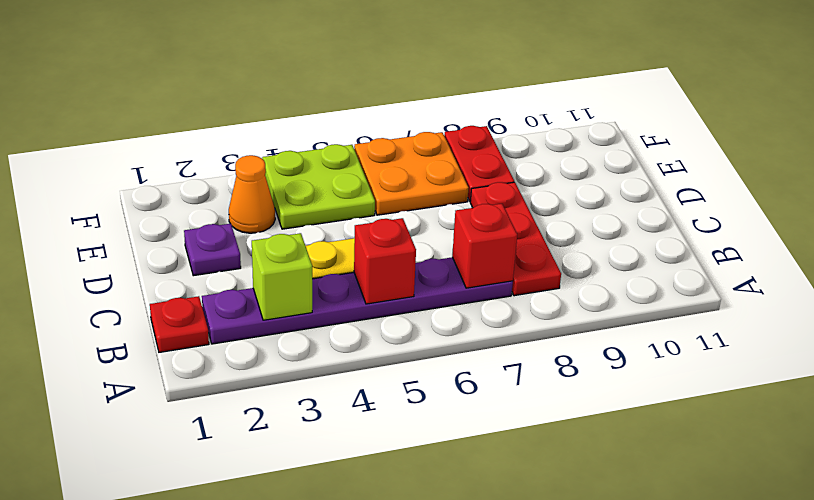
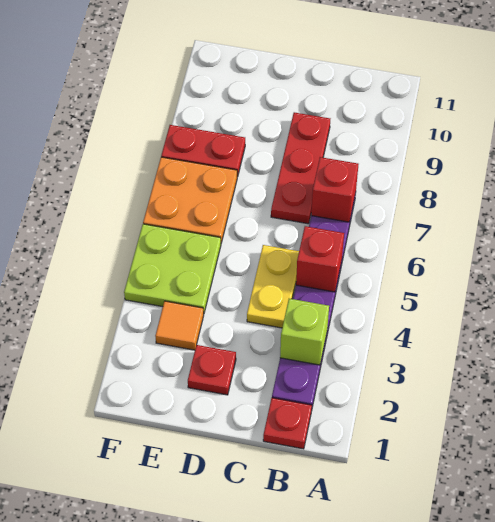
red plate B8:D8 level 1 -> red plate C7:C9 level 1
purple plate D2 level 1 -> red plate D2 level 1
orange cone E3 level 1 -> orange tile E3 level 1

